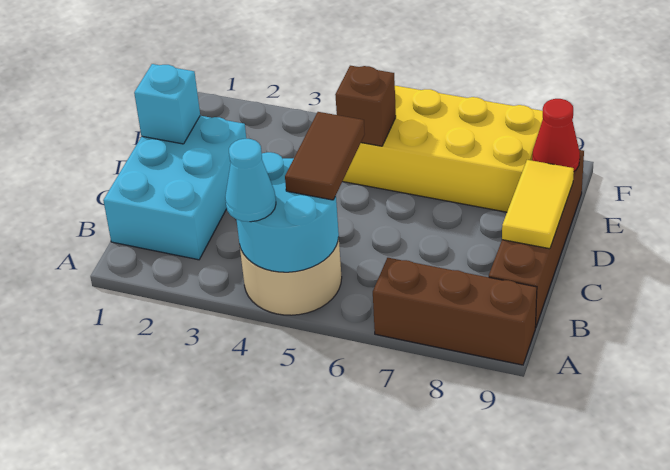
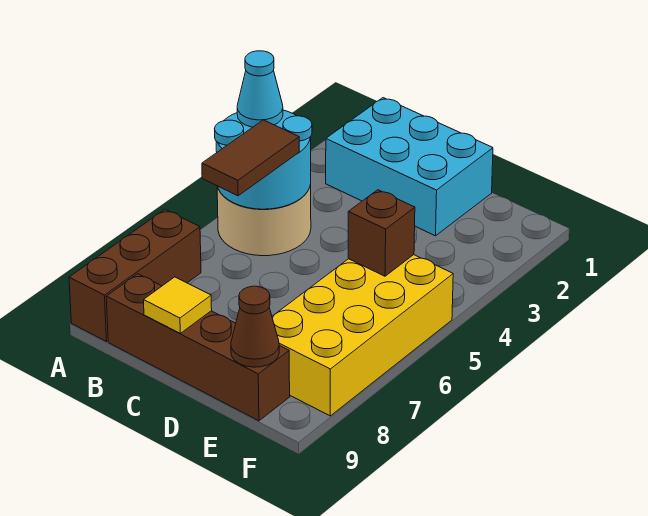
brown tile B5:C5 level 3 -> brown tile B5:B6 level 3
yellow tile C9:D9 level 2 -> yellow tile C9 level 2
cyan brick D1 level 2 -> none
red cone E9 level 2 -> brown cone E9 level 2

